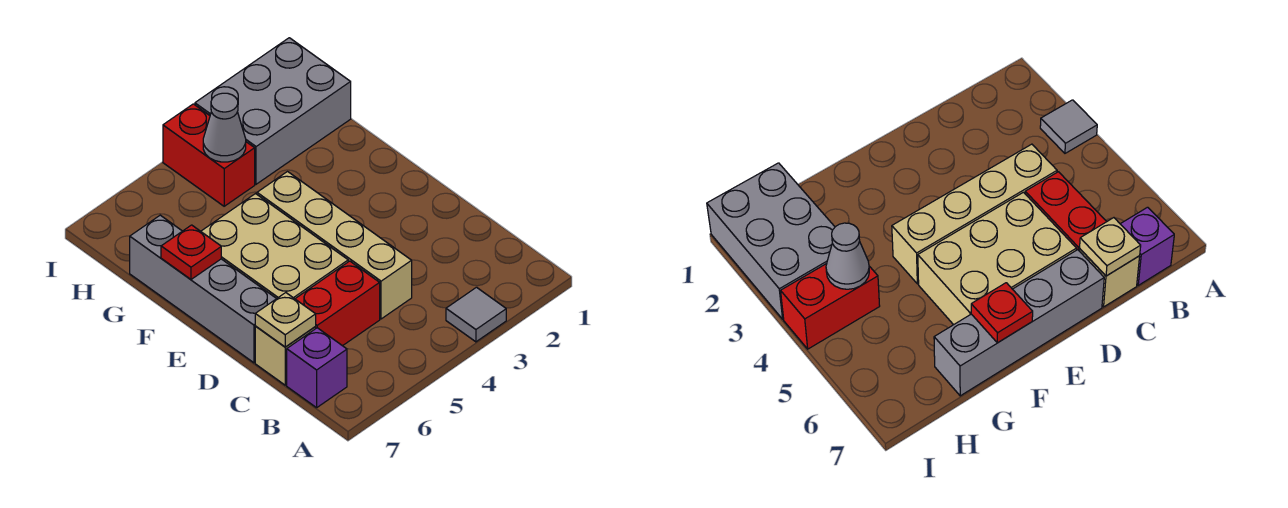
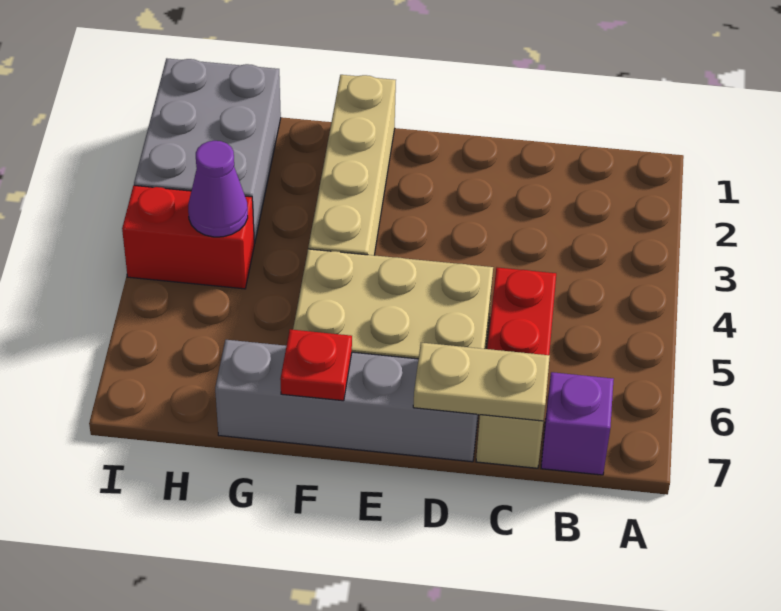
grey tile A3 level 1 -> none
tan brick C4:F4 level 1 -> tan brick F1:F4 level 1
tan plate C7 level 2 -> tan plate C7:D7 level 2
grey cone H4 level 2 -> purple cone H4 level 2

